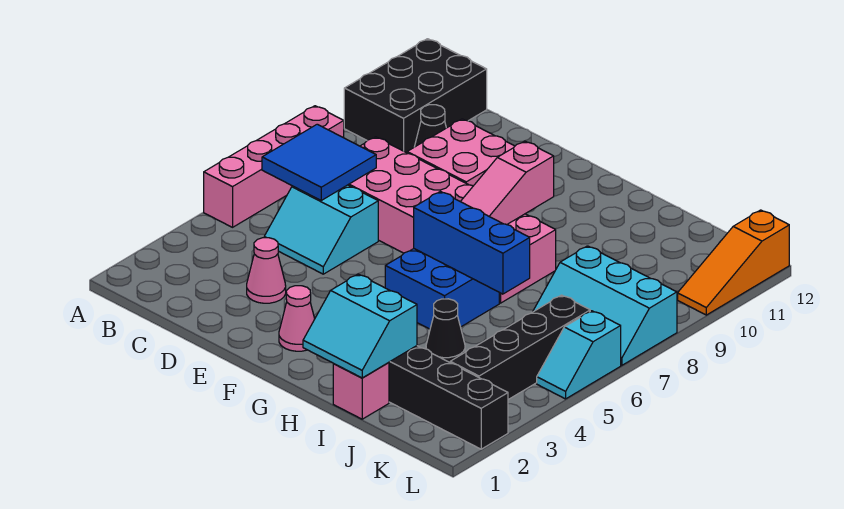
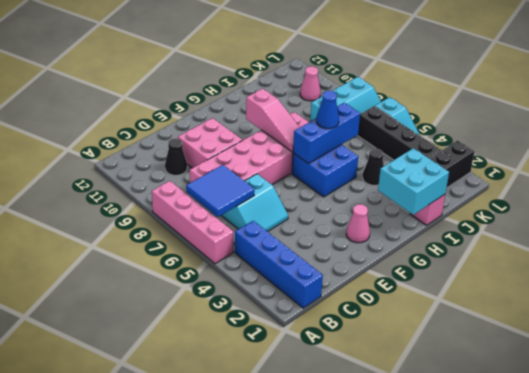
black brick A10:B12 level 1 -> none
none -> blue brick B1:B4 level 1
pink cone D3 level 1 -> pink cone K10 level 1
cyan slope H1:I2 level 2 top 2 -> cyan brick H1:I2 level 2
none -> blue cone H6 level 3
orange slope L10:L12 level 1 top 12 -> none

